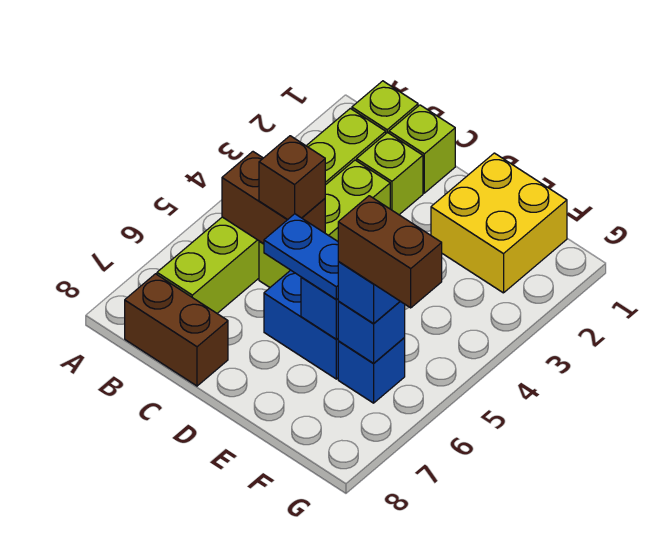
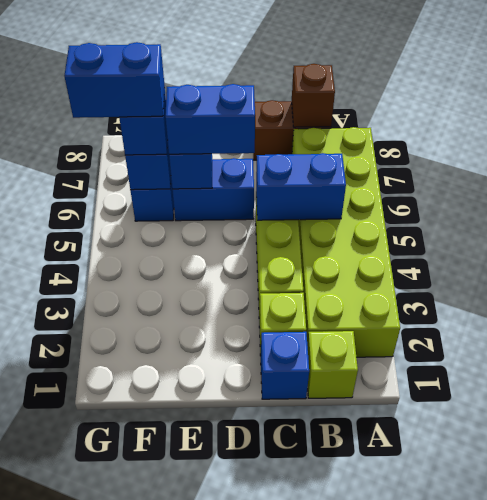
lime brick B2:B7 level 1 -> lime brick A2:B7 level 1
brown brick B5:C5 level 2 -> blue brick B5:C5 level 2
lime brick C1 level 1 -> blue brick C1 level 1
brown brick C5 level 3 -> brown brick B8 level 2
blue plate D6:E6 level 3 -> blue brick D6:E6 level 3
yellow brick E1:F2 level 1 -> none
brown brick F6:G6 level 4 -> blue brick F6:G6 level 4

